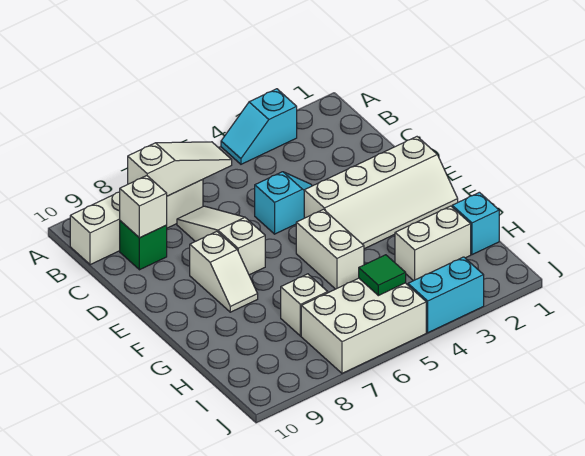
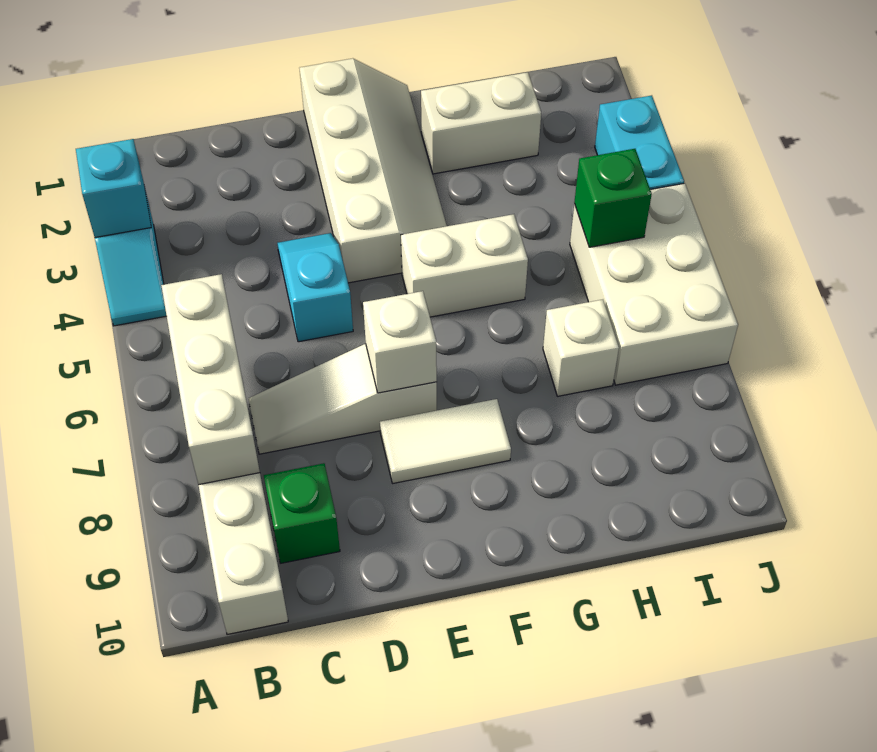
white slope B6:B8 level 2 top 8 -> white brick B6:B8 level 2
white brick C9 level 2 -> white brick E7 level 2
white slope E8:F8 level 1 top E -> white tile E8:F8 level 1
cyan brick H1 level 1 -> cyan brick A3 level 2
white brick H2:H3 level 1 -> white brick G2:H2 level 1
green tile I5 level 2 -> green brick I5 level 2

